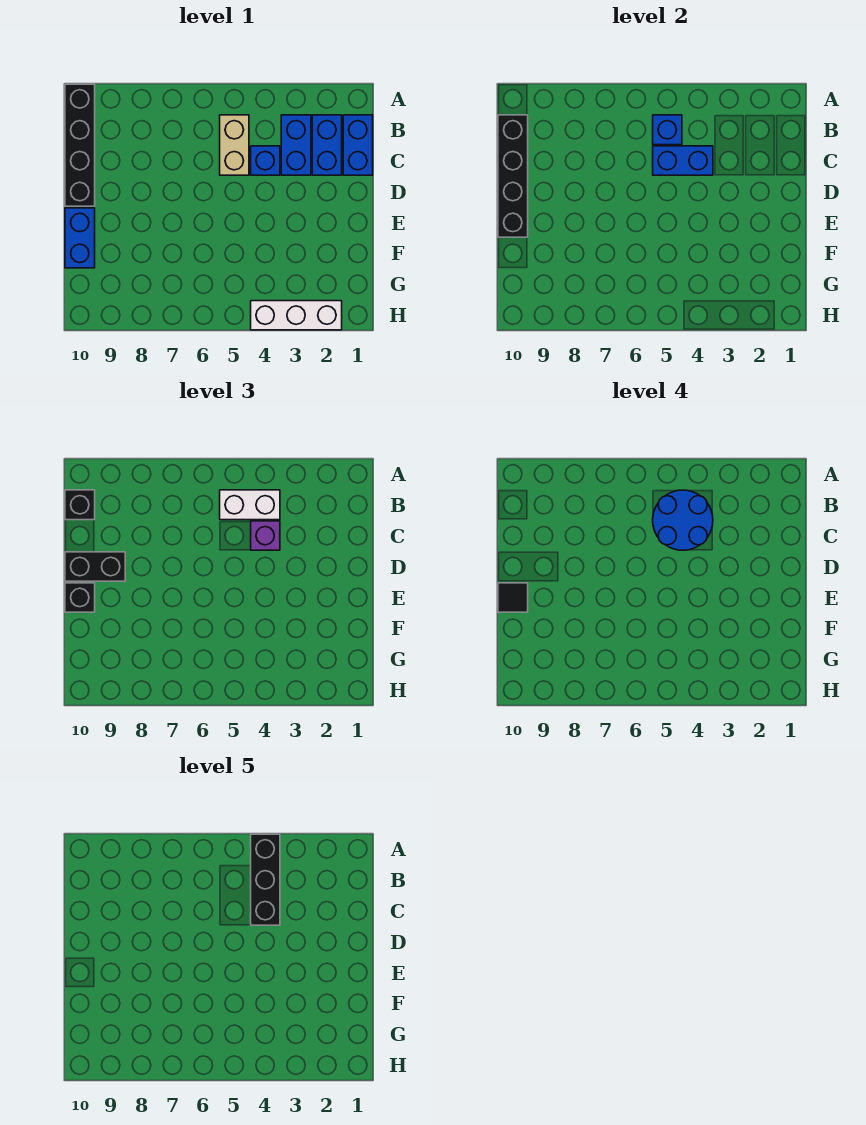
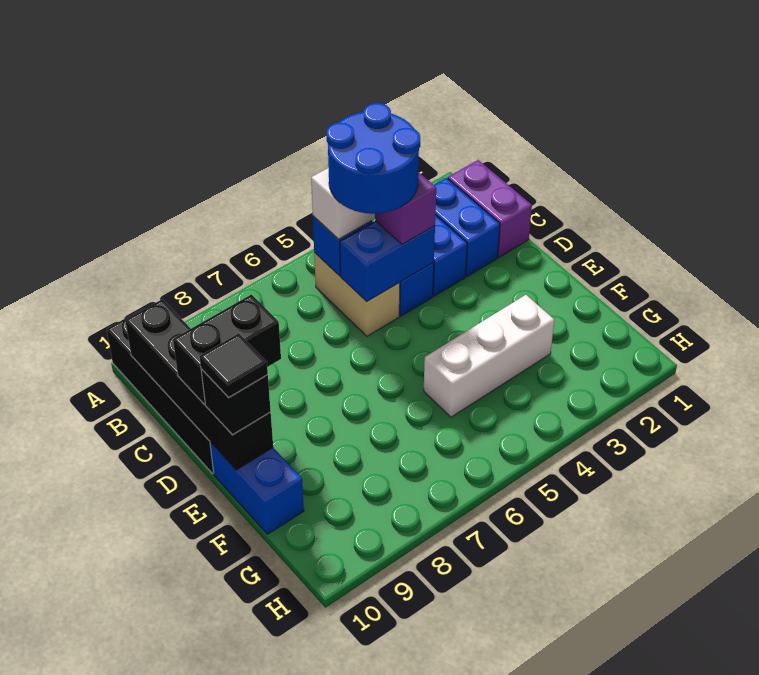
black brick A4:C4 level 5 -> none
blue brick B1:C1 level 1 -> purple brick B1:C1 level 1
black brick B10 level 3 -> none
white brick H2:H4 level 1 -> white brick F3:F5 level 1

